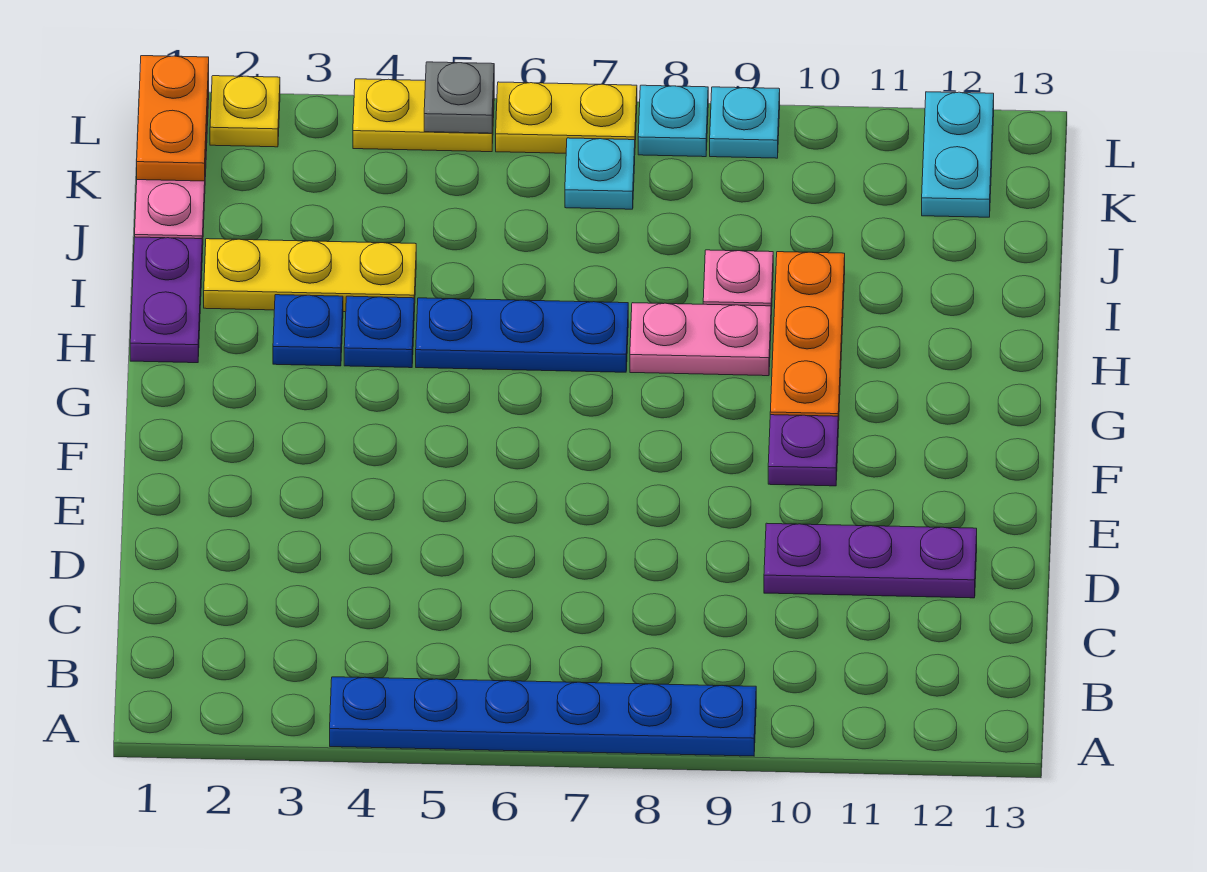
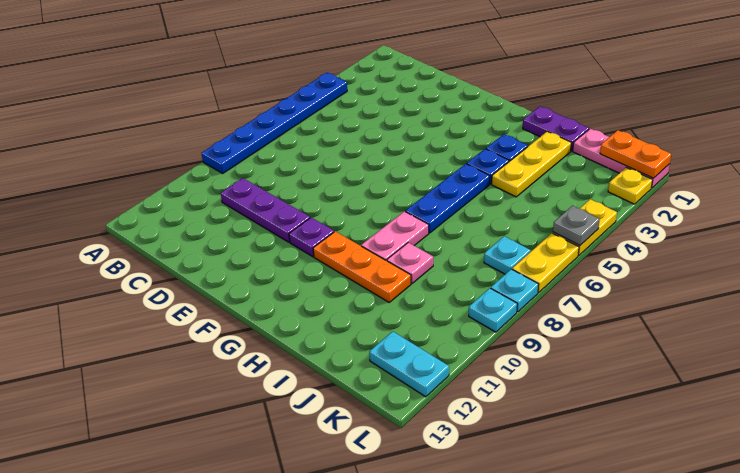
purple plate D10:D12 level 1 -> purple plate C10:E10 level 1

